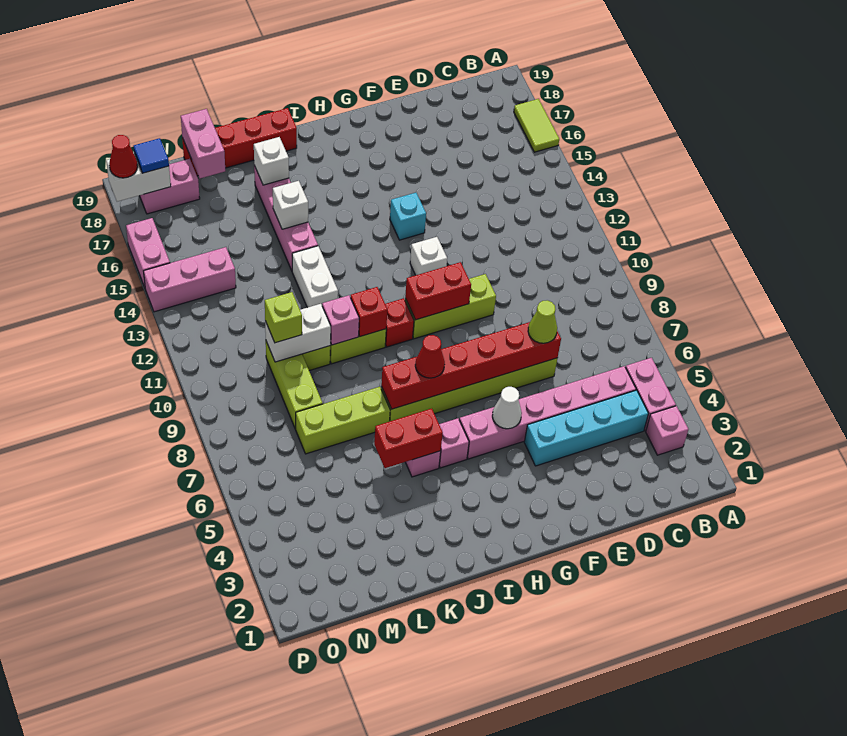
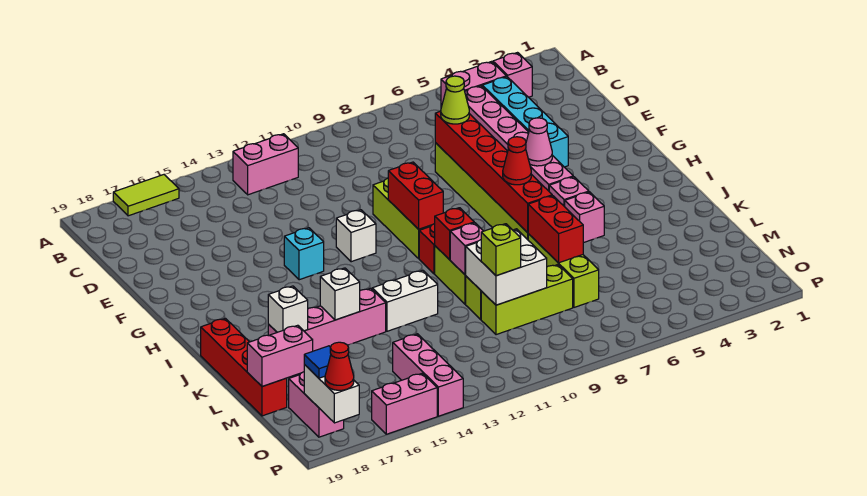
none -> pink brick B12:B13 level 1
white cone G5 level 2 -> pink cone G5 level 2
red brick J5:K5 level 2 -> red brick K7:L7 level 2
white brick L10:M10 level 2 -> white brick L9:M10 level 2

